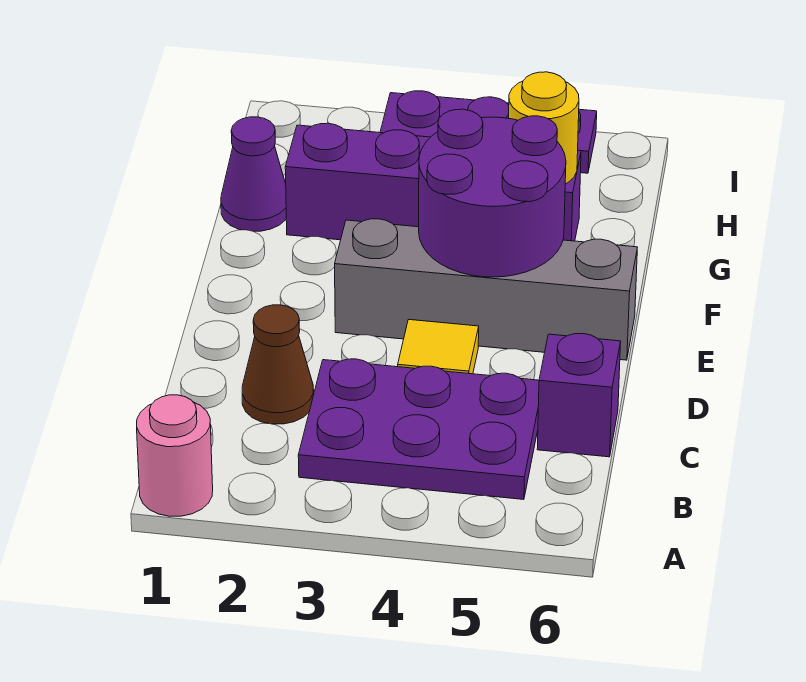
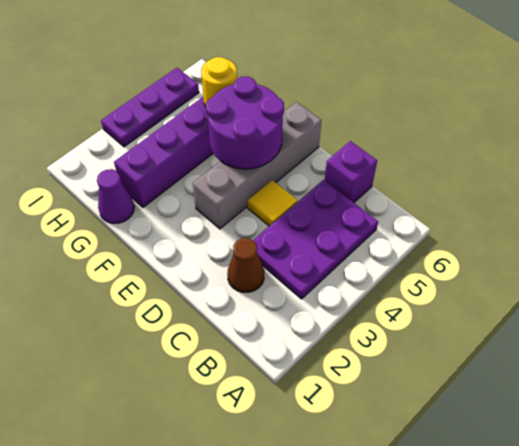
pink round brick A1 level 1 -> none

